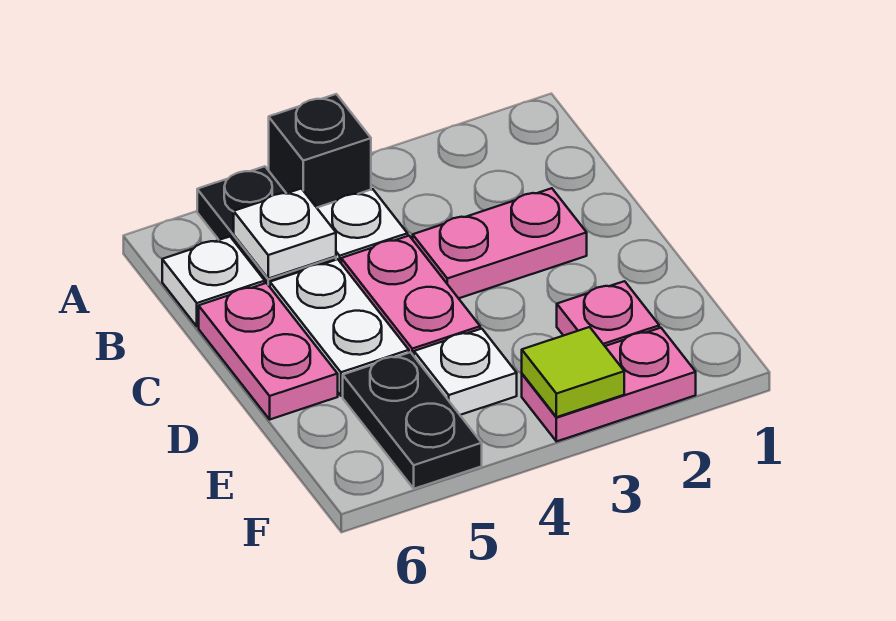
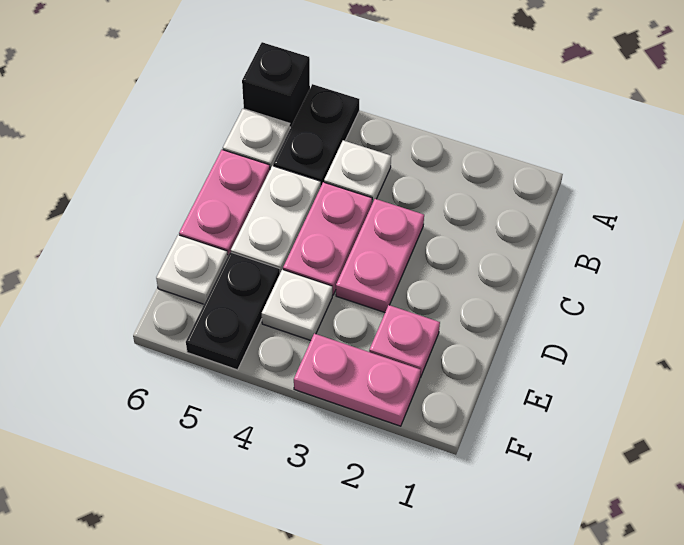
black brick A4 level 1 -> black brick A6 level 1
white plate B5 level 2 -> white plate E6 level 1
pink plate C2:C3 level 1 -> pink plate C3:D3 level 1
lime tile F3 level 2 -> none

